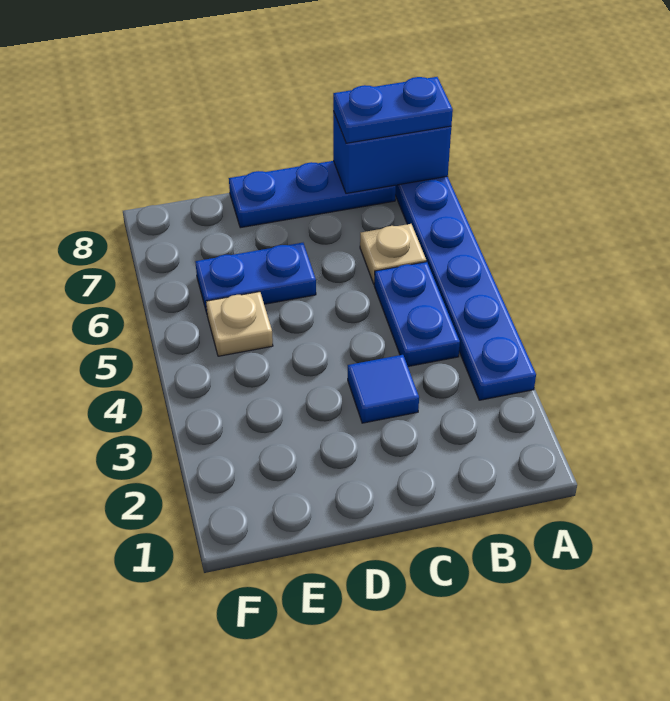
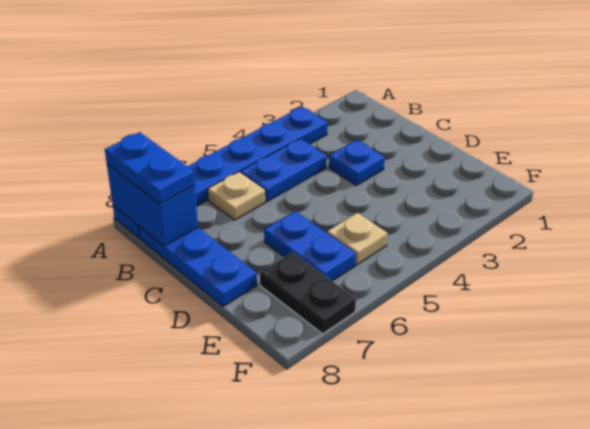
blue tile C3 level 1 -> blue plate C3 level 1
none -> black plate E7:F7 level 1

